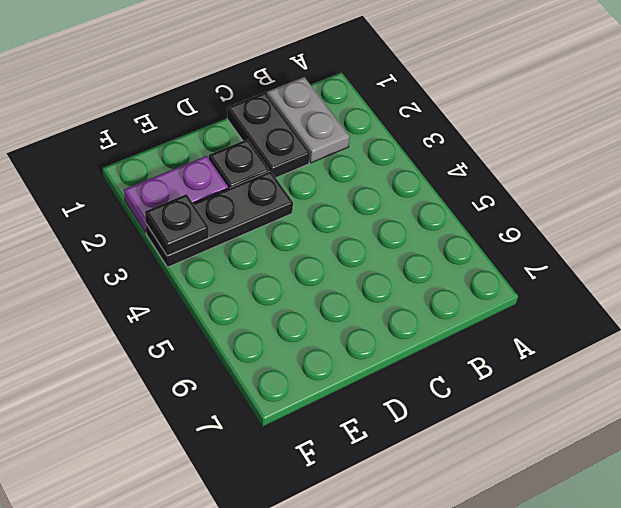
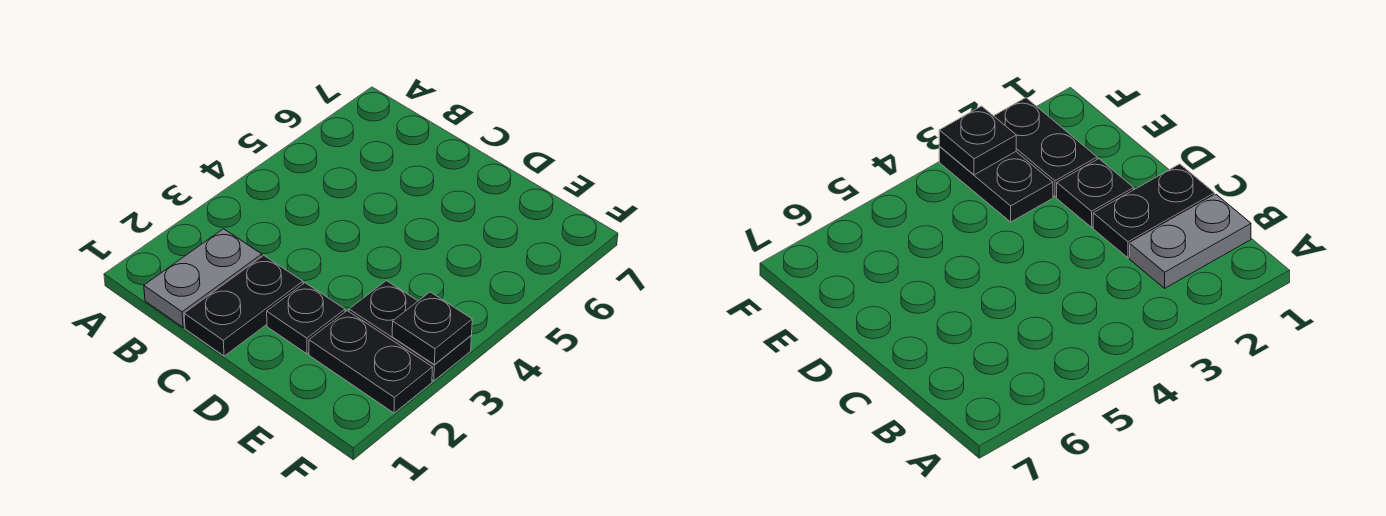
black plate D3:F3 level 1 -> black plate E3:F3 level 1
purple plate E2:F2 level 1 -> black plate E2:F2 level 1

